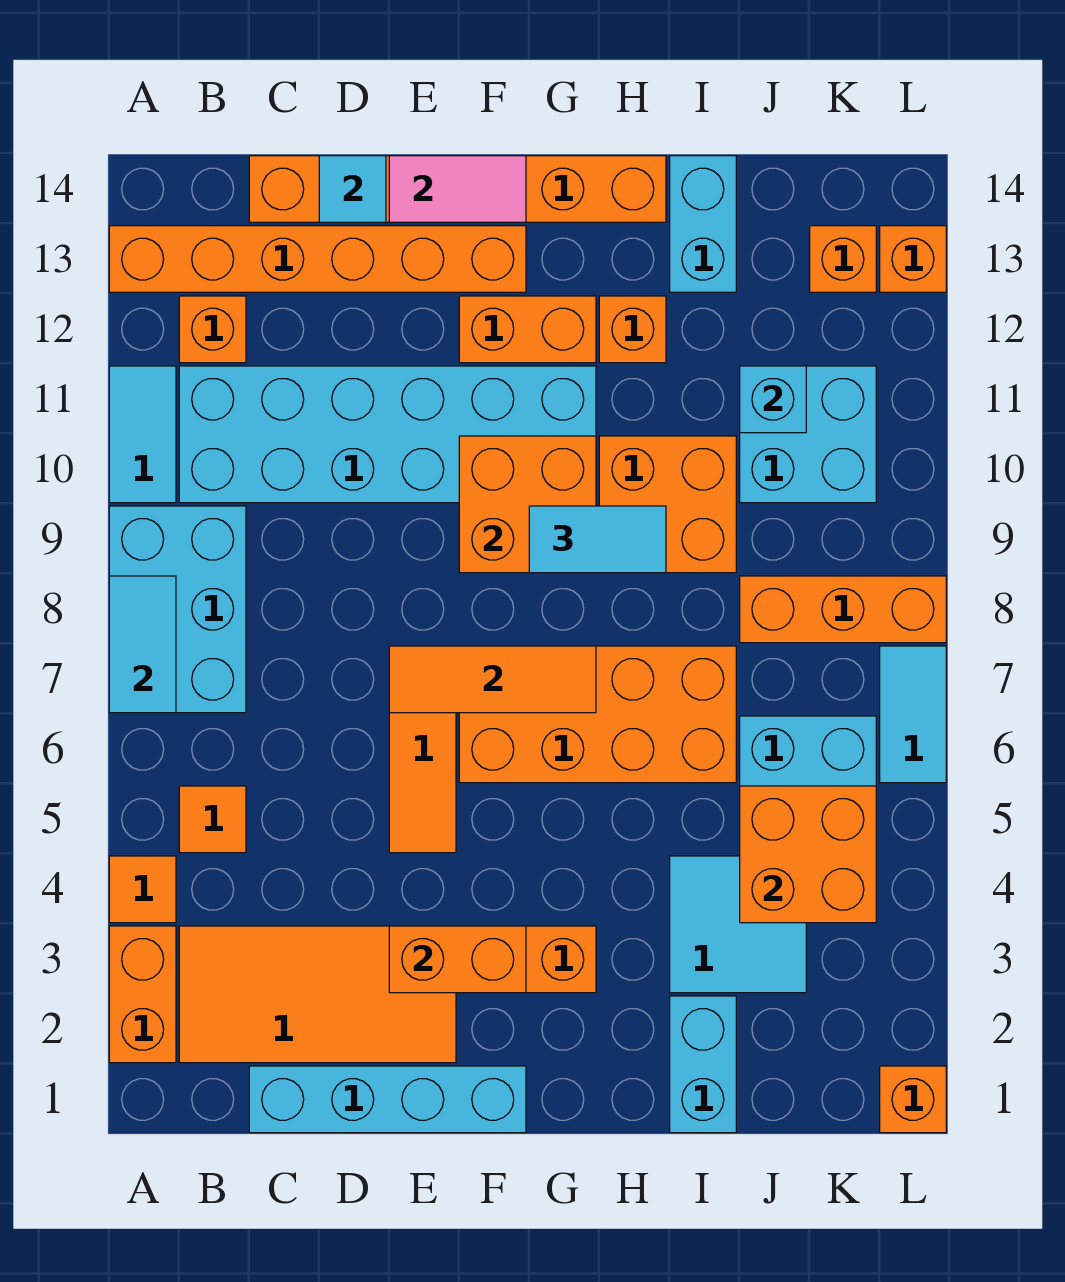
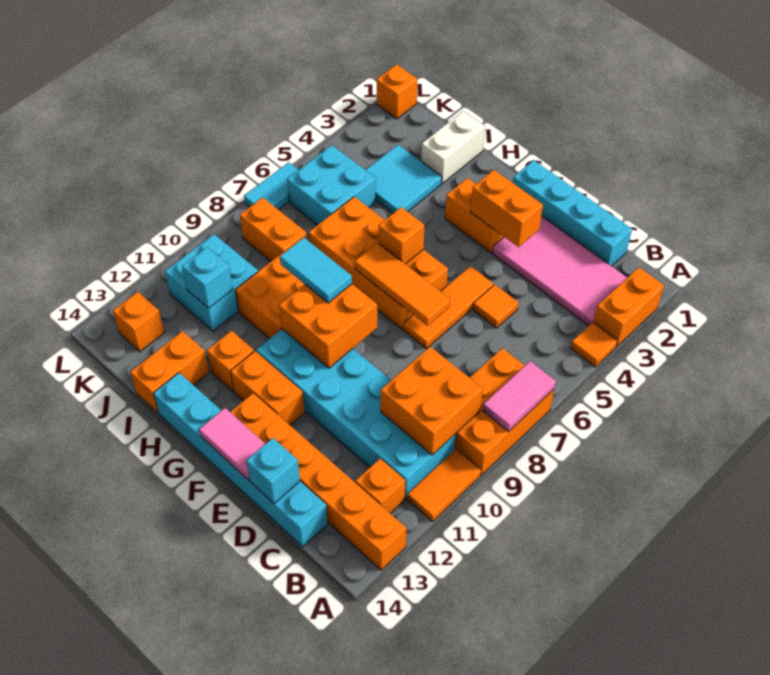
cyan brick A7:B9 level 1 -> orange brick A7:B9 level 1
cyan tile A7:A8 level 2 -> pink tile A7:A8 level 2
cyan tile A10:A11 level 1 -> orange tile A10:A11 level 1
orange tile B2:E3 level 1 -> pink tile B2:E3 level 1
orange tile B5 level 1 -> orange tile D5 level 1
orange brick C14:H14 level 1 -> cyan brick C14:H14 level 1
cyan tile D14 level 2 -> cyan brick D14 level 2
cyan brick I1:I2 level 1 -> white brick I1:I2 level 1
cyan brick I13:I14 level 1 -> orange brick I13:I14 level 1
orange brick J4:K5 level 2 -> orange brick B9:C10 level 2
orange brick J8:L8 level 1 -> orange brick J8:K8 level 1
orange brick L13 level 1 -> orange brick G6 level 2

